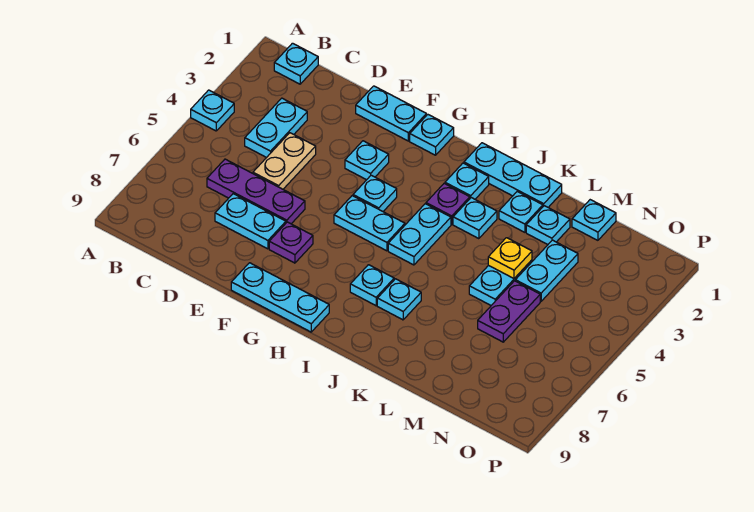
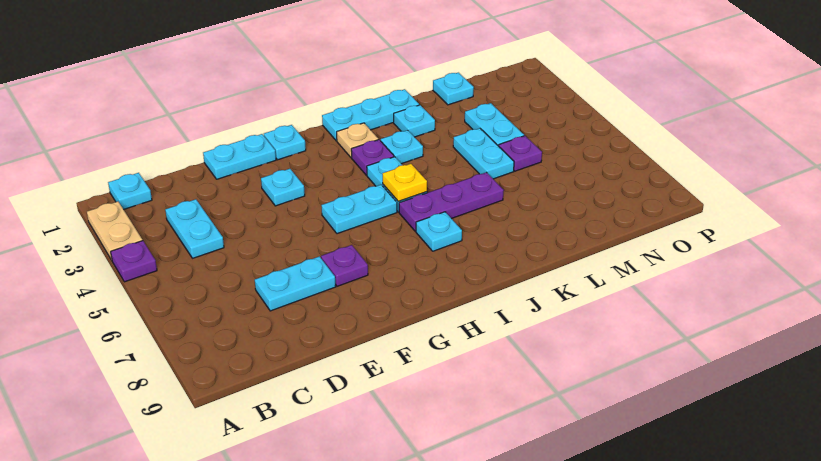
cyan plate A4 level 1 -> purple plate A4 level 1
purple plate C6:E6 level 1 -> purple plate I6:K6 level 1
tan plate D4:D5 level 1 -> tan plate A2:A3 level 1
cyan plate F9:H9 level 1 -> none
cyan plate G4 level 1 -> none
cyan plate I2 level 1 -> tan plate I2 level 1
cyan plate J7 level 1 -> none
cyan plate L2 level 1 -> none
yellow plate L4 level 2 -> yellow plate I5 level 2
purple plate M5:M6 level 1 -> purple plate M5 level 1

